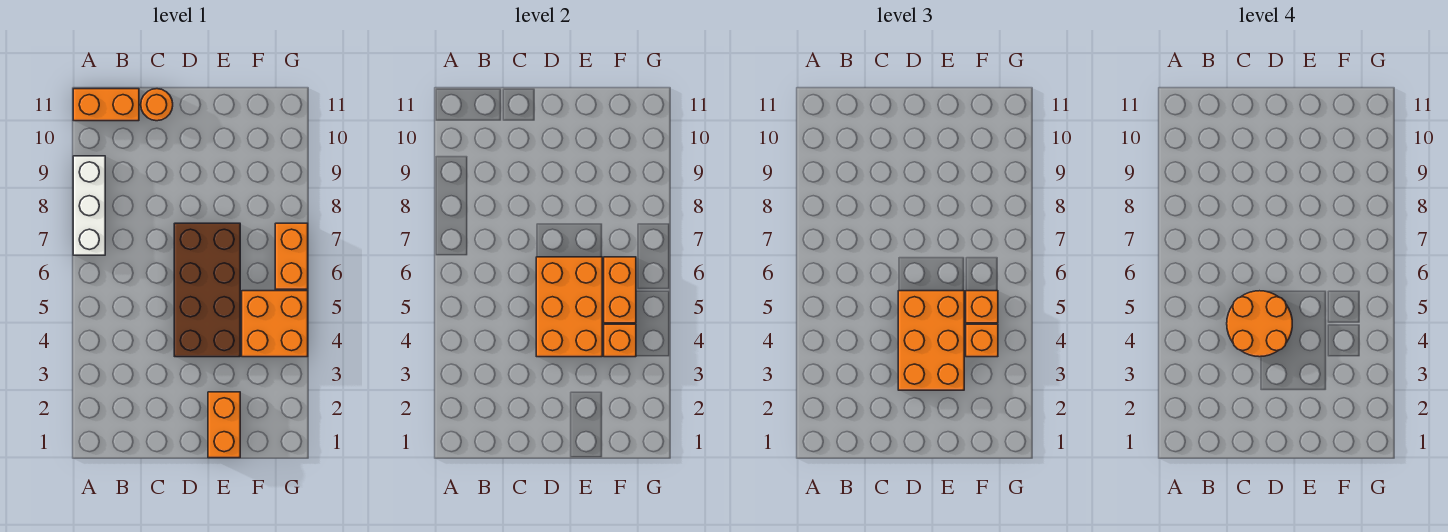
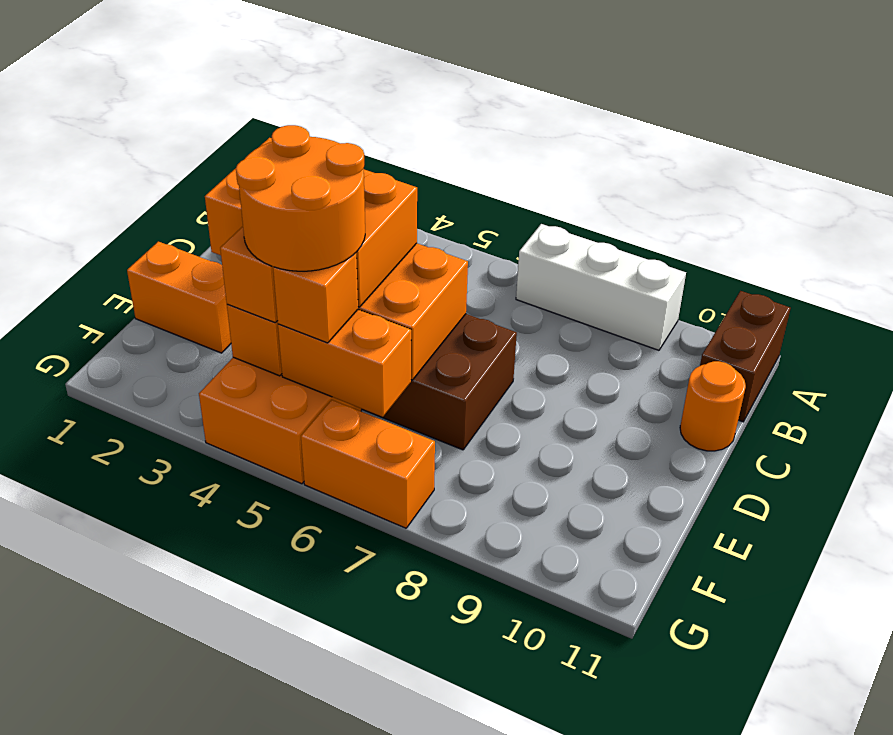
orange brick A11:B11 level 1 -> brown brick A11:B11 level 1
orange round brick C4:D5 level 4 -> orange round brick E4:F5 level 4

